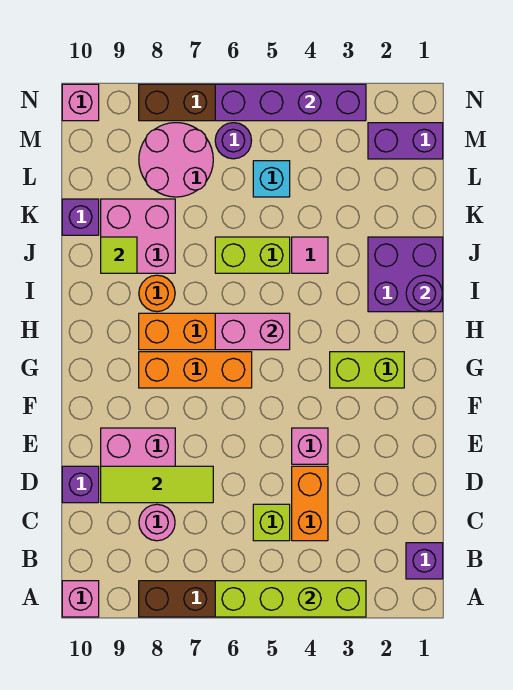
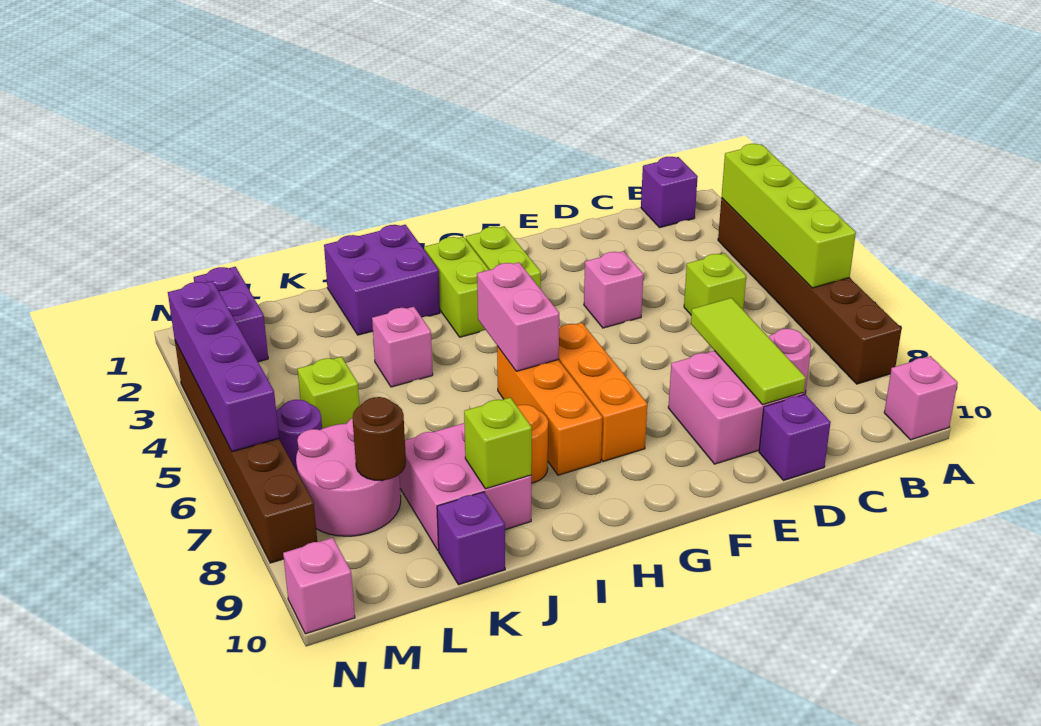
orange brick C4:D4 level 1 -> none
purple round brick I1 level 2 -> none
pink tile J4 level 1 -> pink brick J4 level 1
lime brick J5:J6 level 1 -> lime brick H2:H3 level 1
lime tile J9 level 2 -> lime brick J9 level 2
cyan brick L5 level 1 -> lime brick L5 level 1
none -> brown round brick L8 level 2

